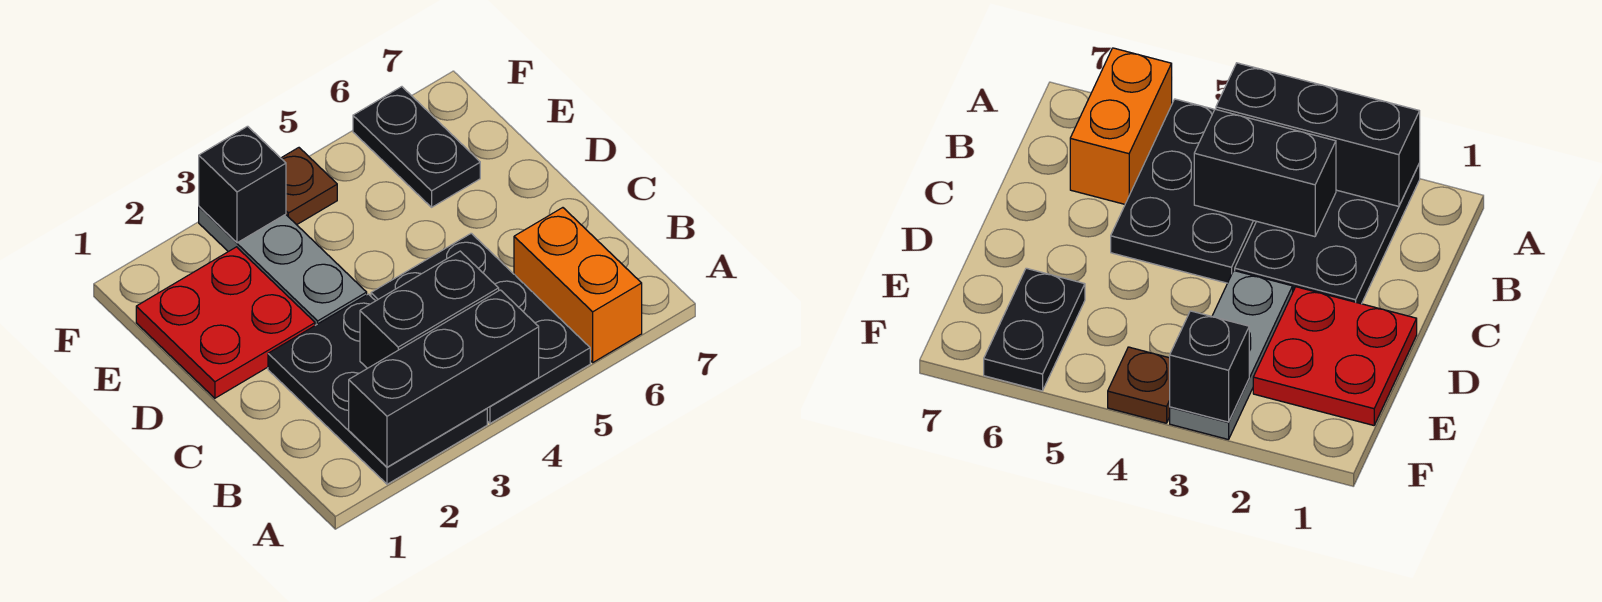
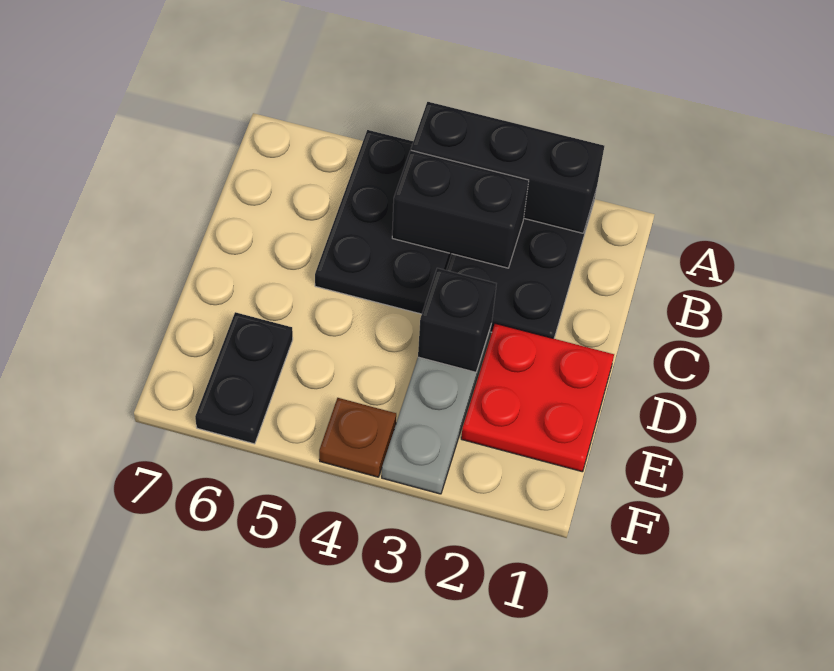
orange brick A6:B6 level 1 -> none
black brick F3 level 2 -> black brick D3 level 2

